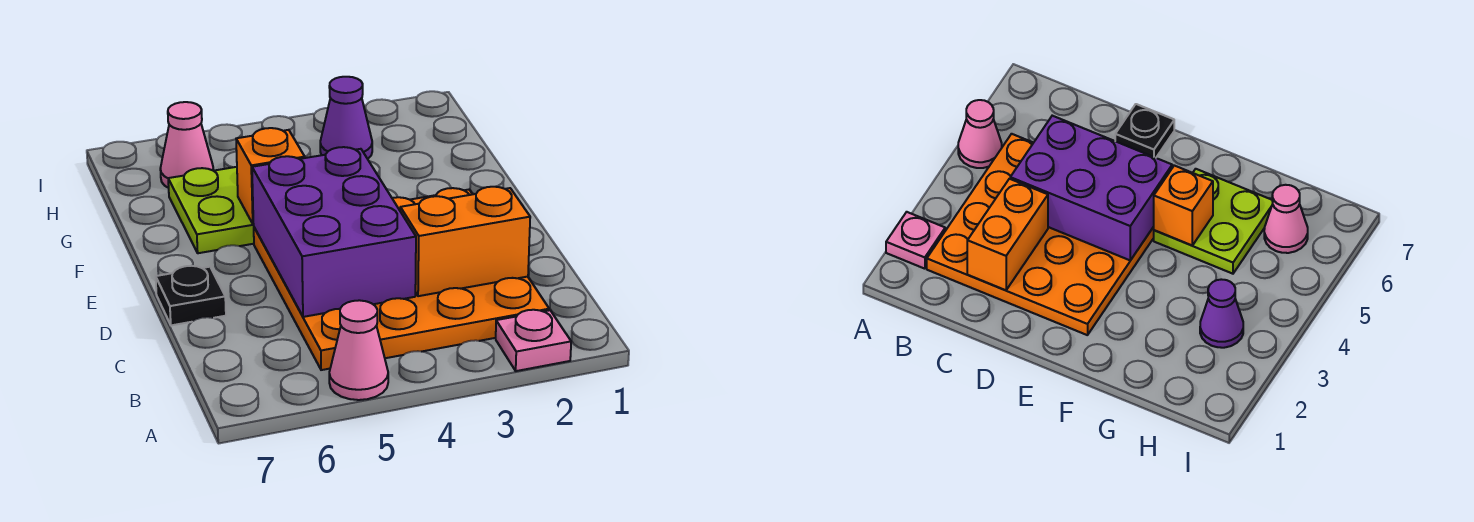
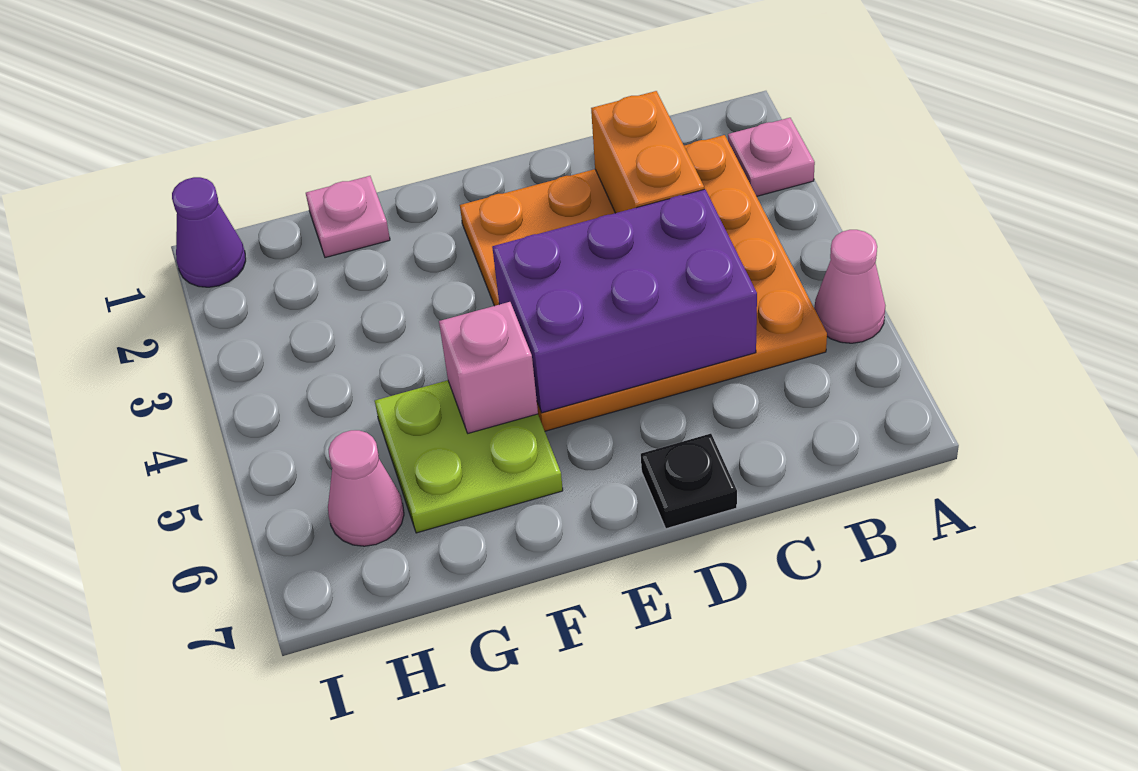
orange brick F5 level 2 -> pink brick F5 level 2
none -> pink plate G1 level 1
purple cone H3 level 1 -> purple cone I1 level 1

